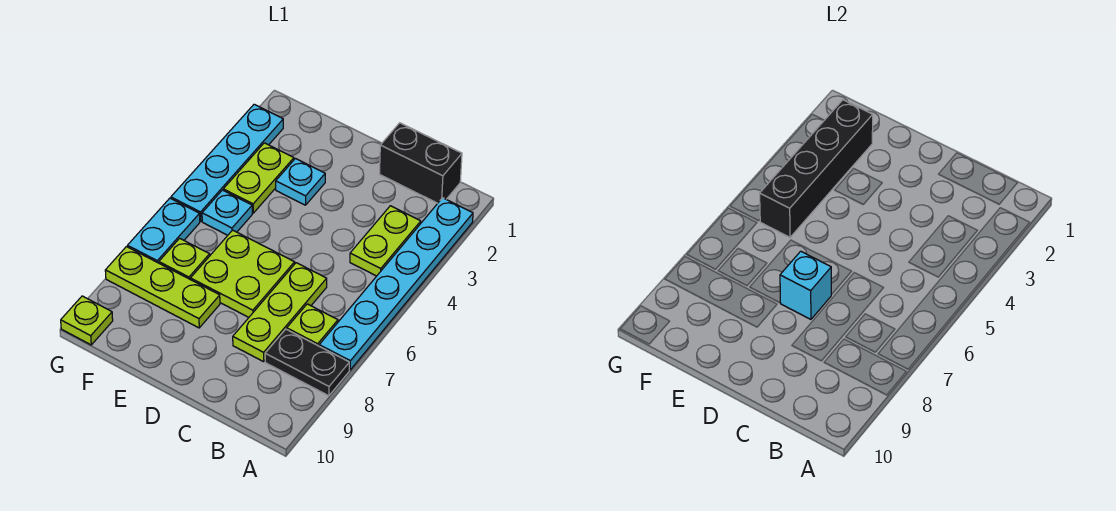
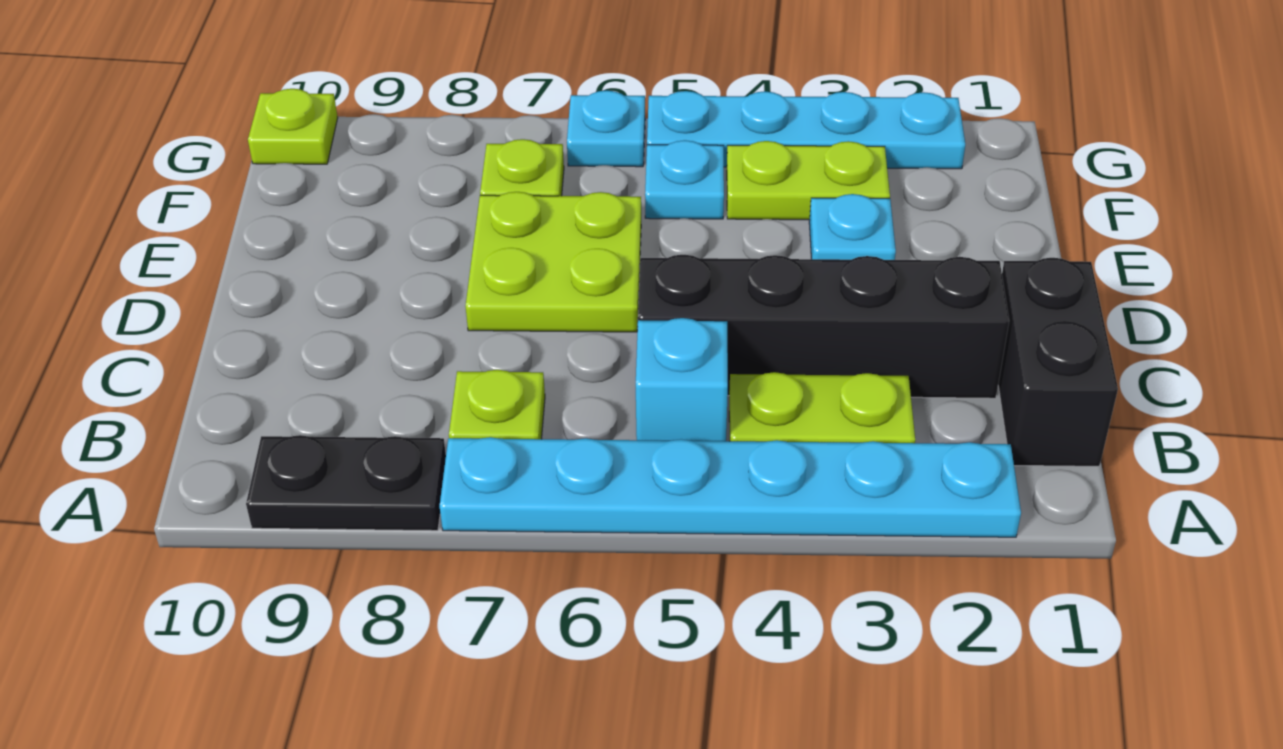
black plate A8:B8 level 1 -> black plate A8:A9 level 1
lime plate C6:C8 level 1 -> none
cyan brick D7 level 2 -> cyan brick B5 level 1
lime plate E8:G8 level 1 -> none
black brick F2:F5 level 2 -> black brick C2:C5 level 1
cyan plate G6:G7 level 1 -> cyan plate G6 level 1

